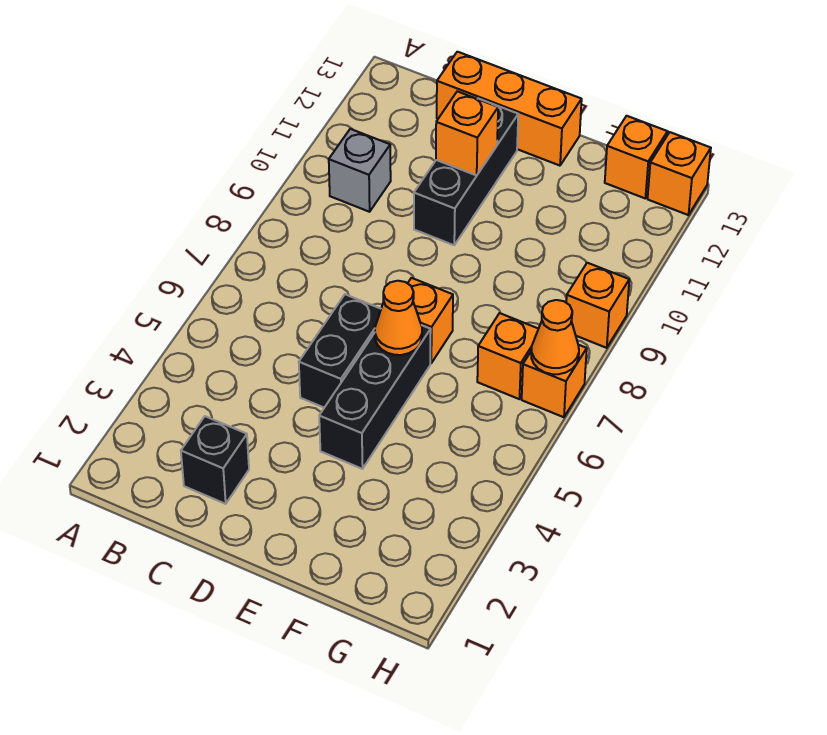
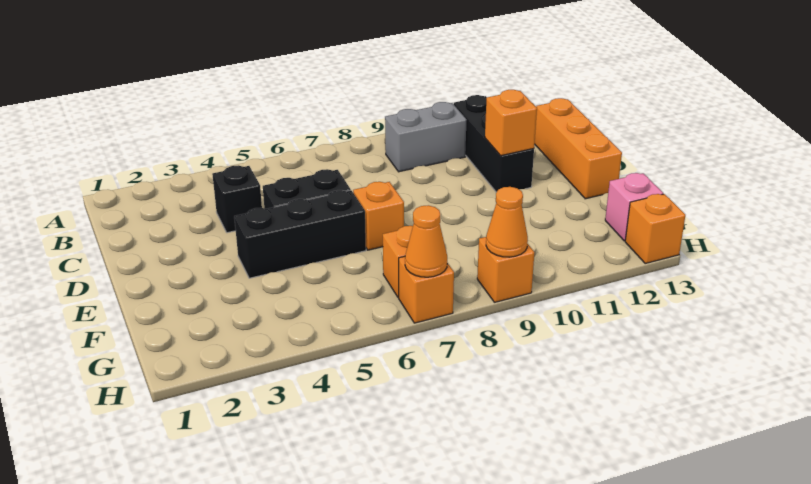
grey brick B10 level 1 -> grey brick B9:B10 level 1
black brick C2 level 1 -> black brick C4 level 1
black brick D10:D12 level 1 -> black brick B11:D11 level 1
orange cone E6 level 2 -> orange cone H9 level 2
orange brick G13 level 1 -> pink brick G13 level 1

